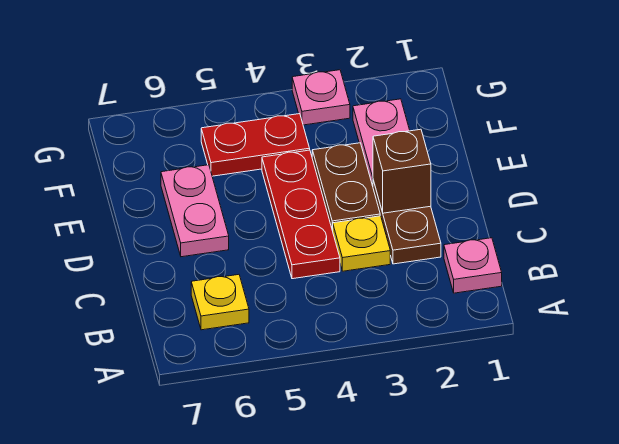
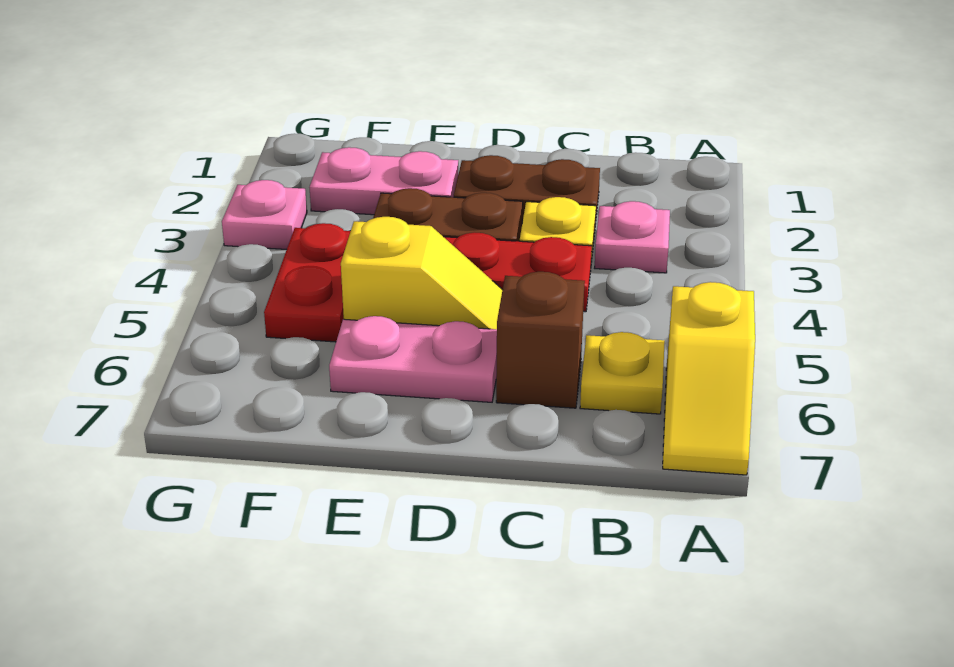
none -> yellow slope A6:A7 level 1 top 6
pink plate B1 level 1 -> pink plate B3 level 1
brown brick D2 level 2 -> brown brick C6 level 1
none -> yellow slope D5:E5 level 1 top E

